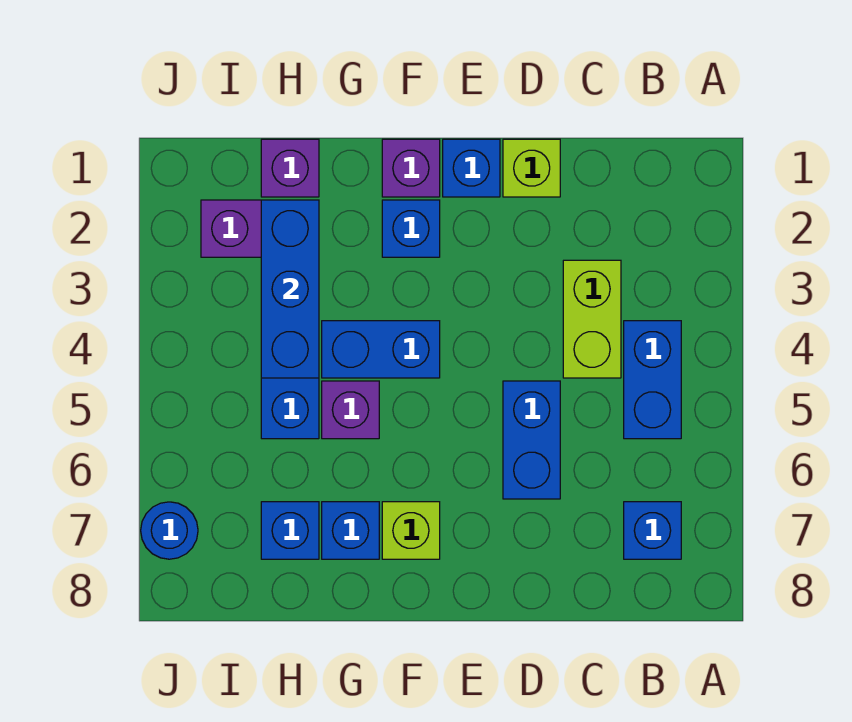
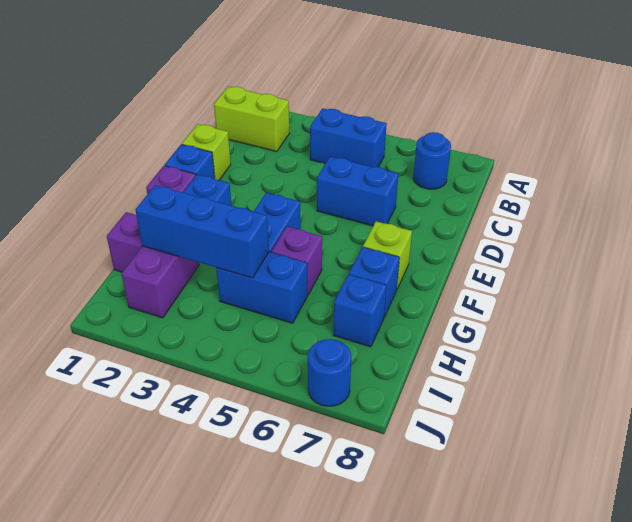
blue brick B7 level 1 -> blue round brick B7 level 1
lime brick C3:C4 level 1 -> lime brick B1:B2 level 1

